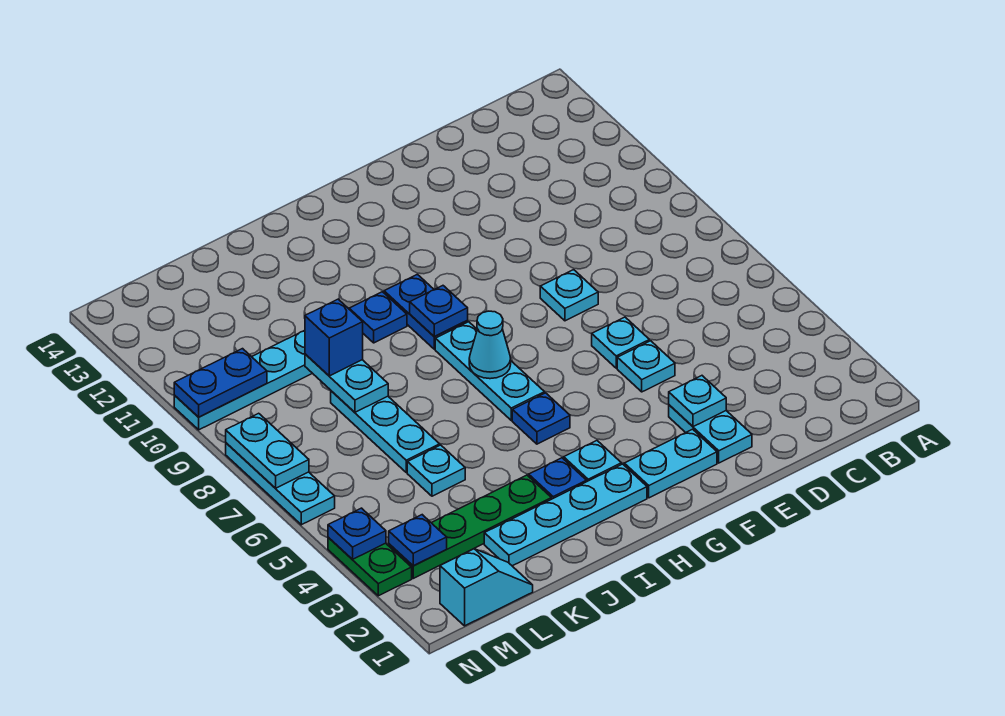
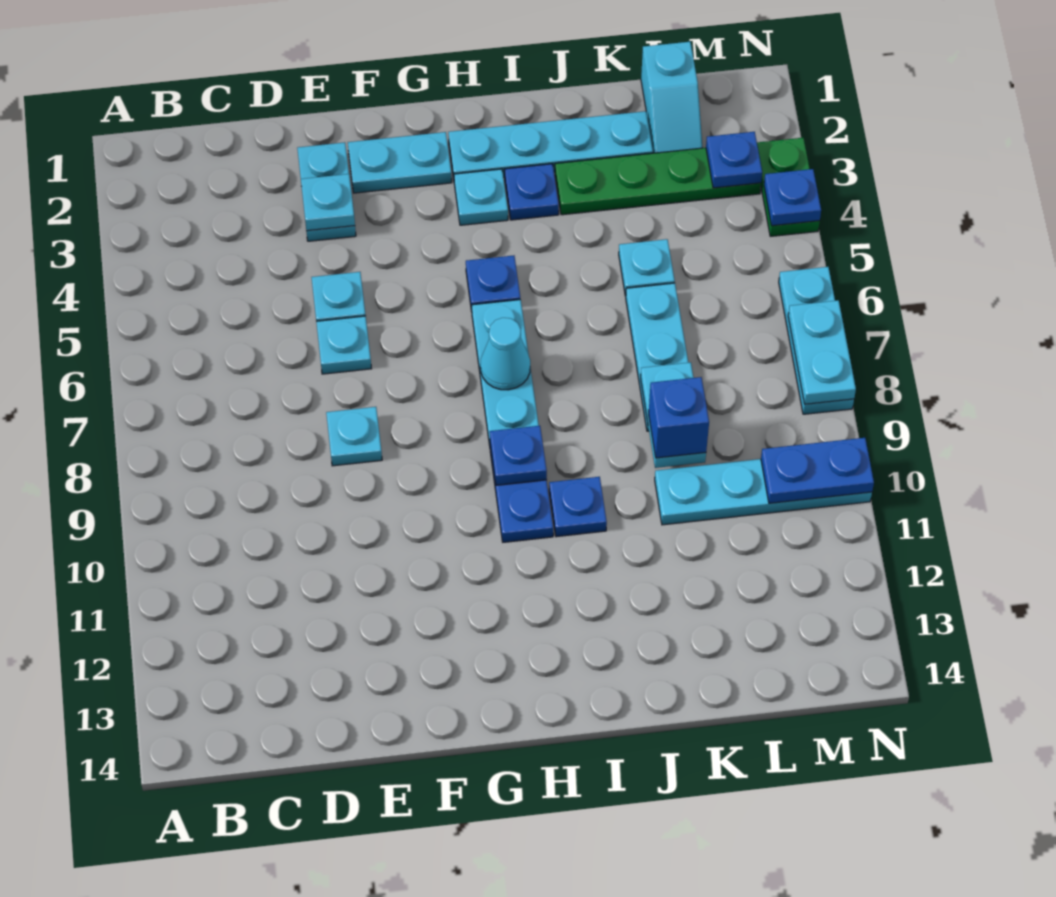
cyan slope L1:M1 level 1 top M -> cyan slope L1:L2 level 1 top 1

